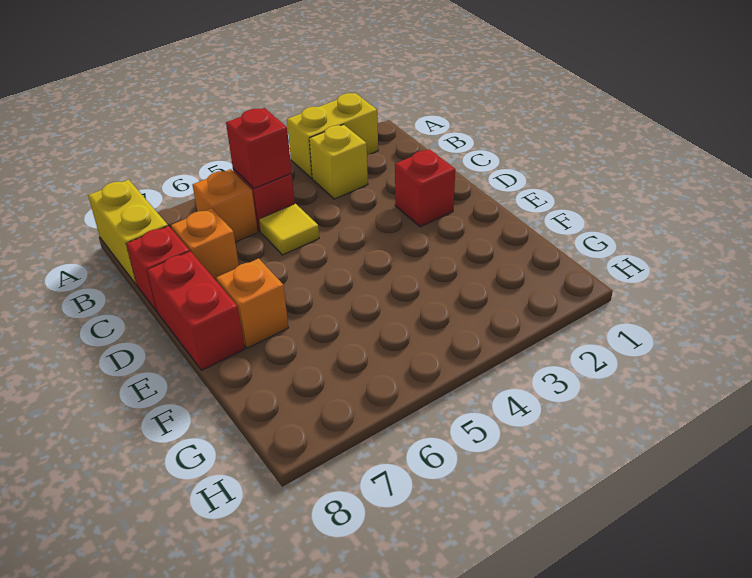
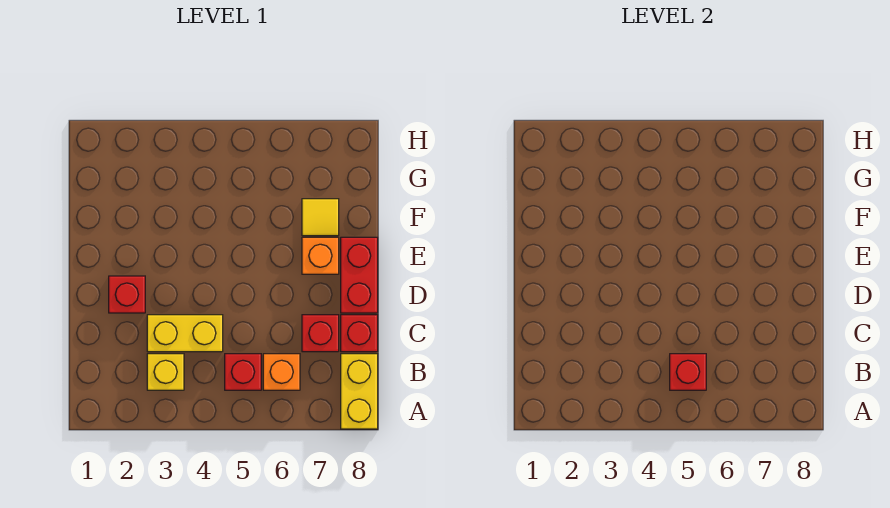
yellow brick A2:A3 level 1 -> yellow brick C3:C4 level 1
yellow tile C5 level 1 -> yellow tile F7 level 1
orange brick C7 level 1 -> red brick C7 level 1

